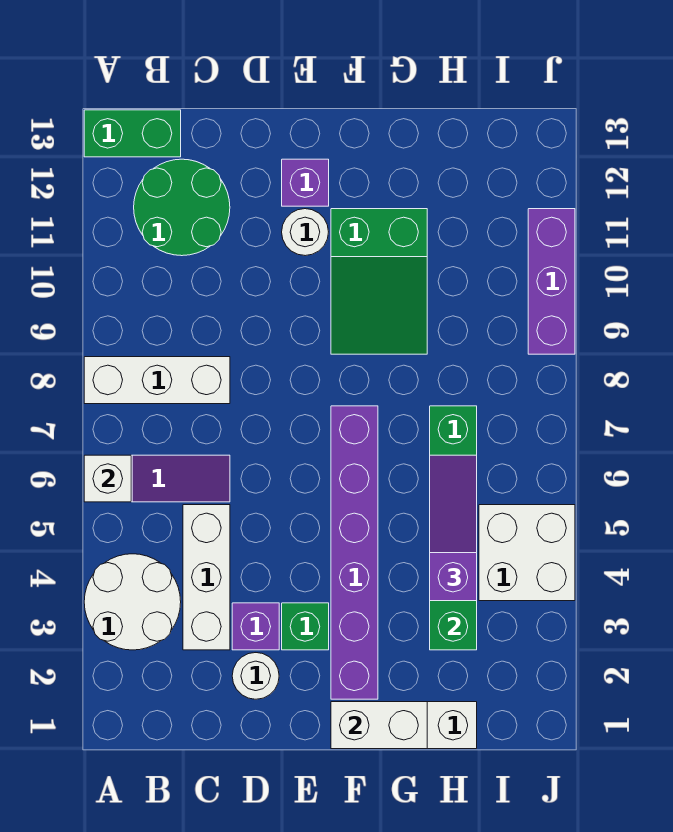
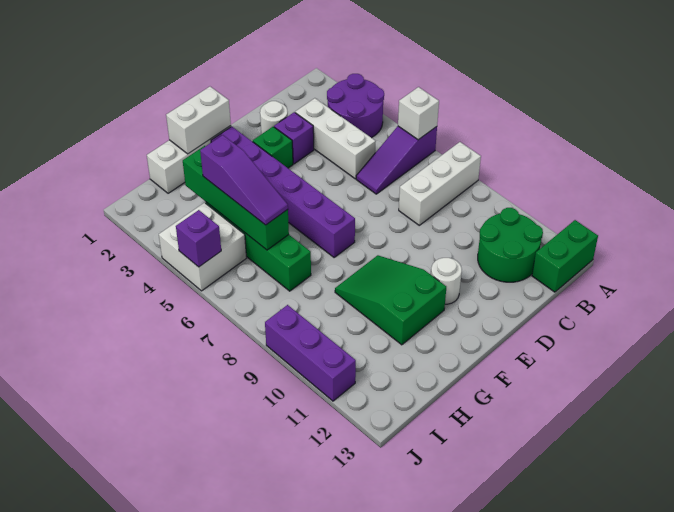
white round brick A3:B4 level 1 -> purple round brick A3:B4 level 1
purple brick E12 level 1 -> purple brick J5 level 2

